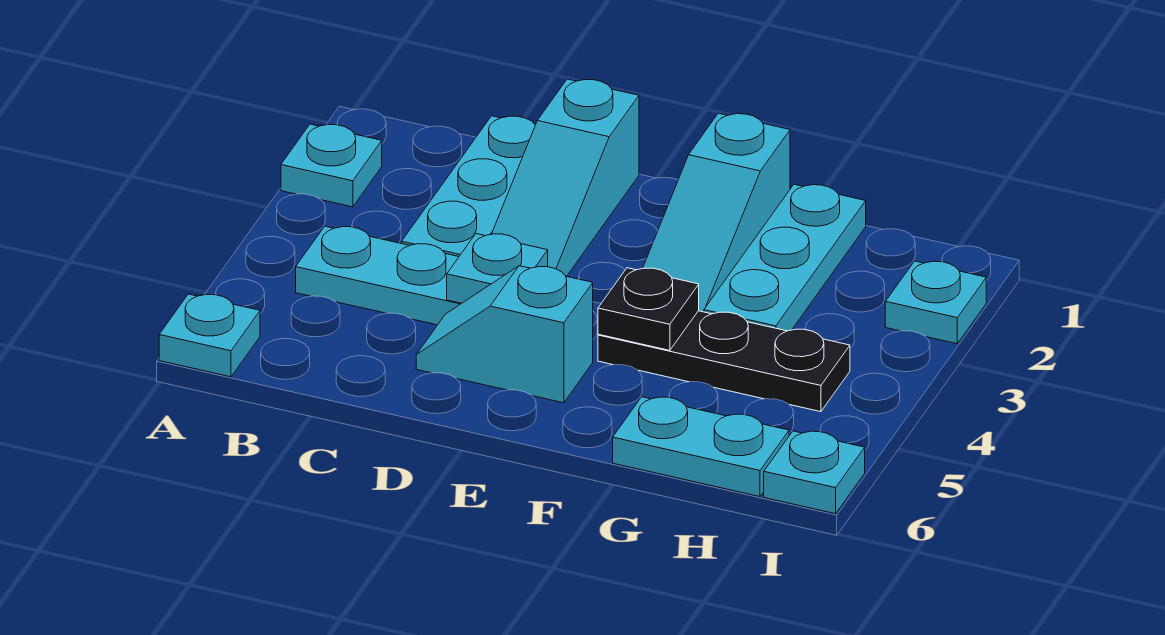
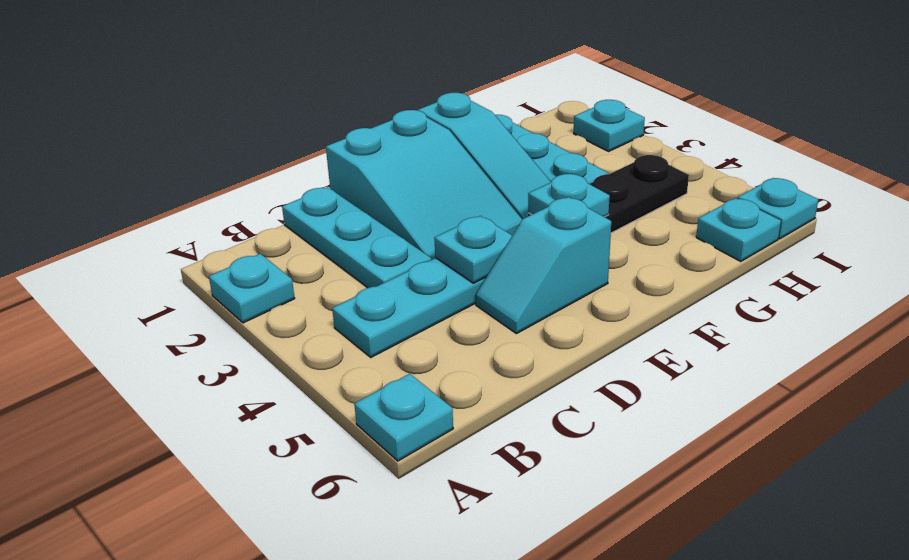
cyan slope D1:D3 level 1 top 1 -> cyan slope D1:E3 level 1 top 1
black plate F4 level 2 -> cyan plate F4 level 2
cyan plate G6:H6 level 1 -> cyan plate H6 level 1

